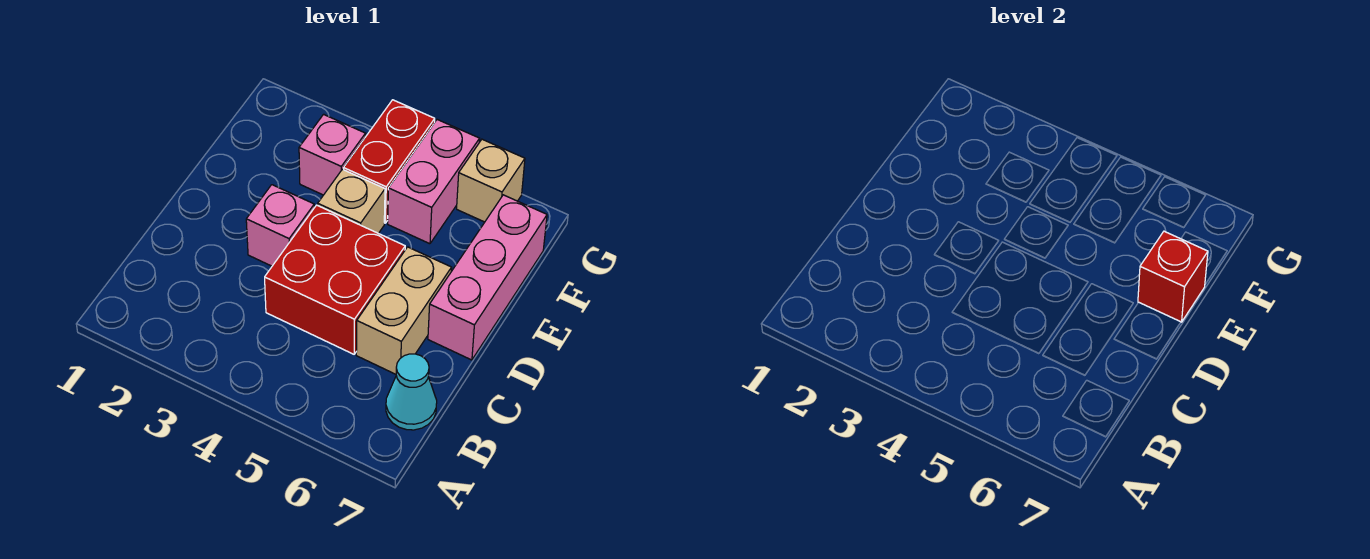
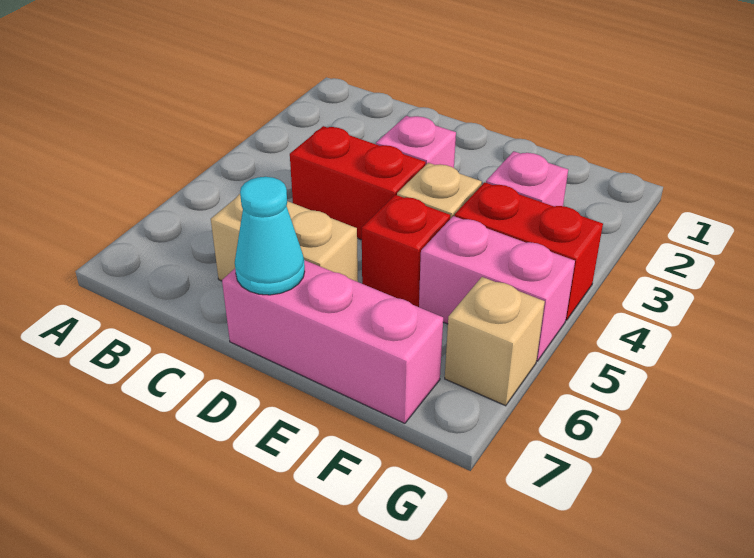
cyan cone B7 level 1 -> cyan cone D7 level 2
red brick C4:D5 level 1 -> red brick C4:D4 level 1
red brick E7 level 2 -> red brick E5 level 1

